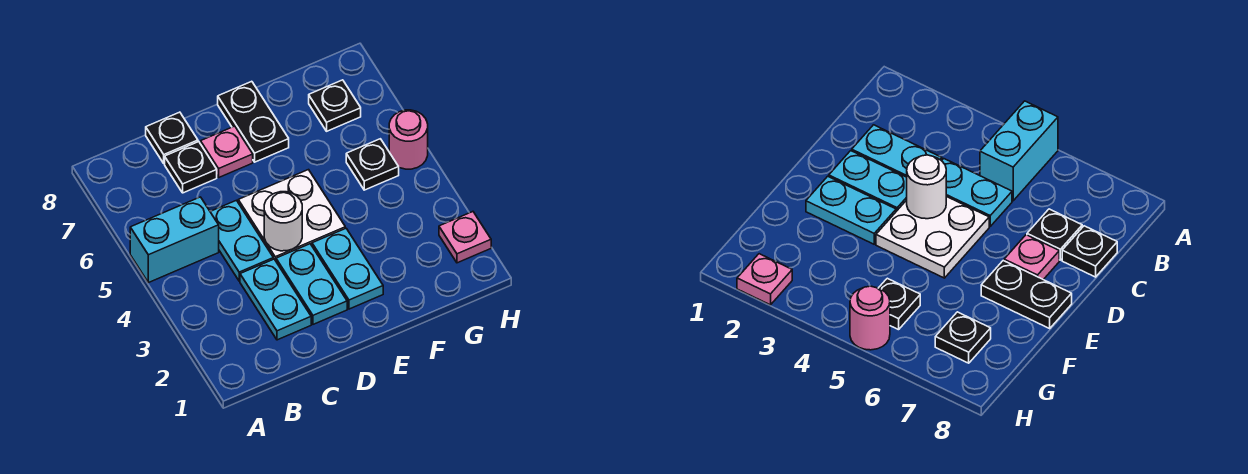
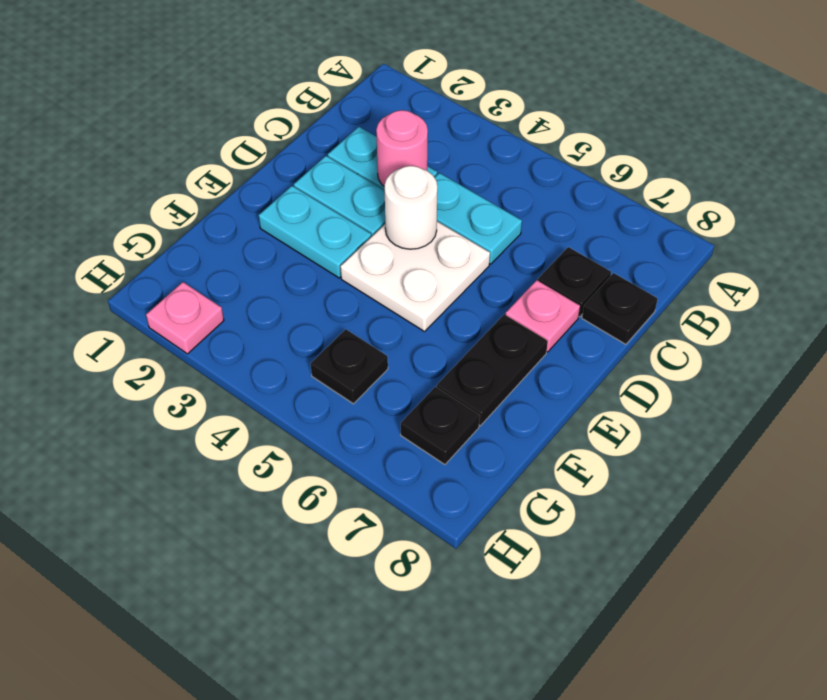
cyan brick A5:B5 level 1 -> none
black plate E7:E8 level 1 -> black plate E7:F7 level 1
pink round brick H5 level 1 -> pink round brick C3 level 2

